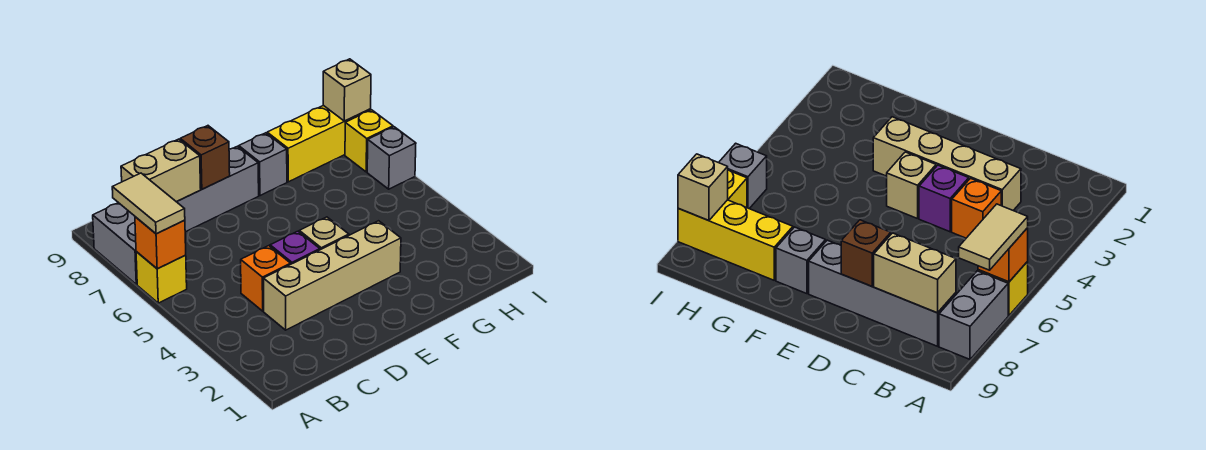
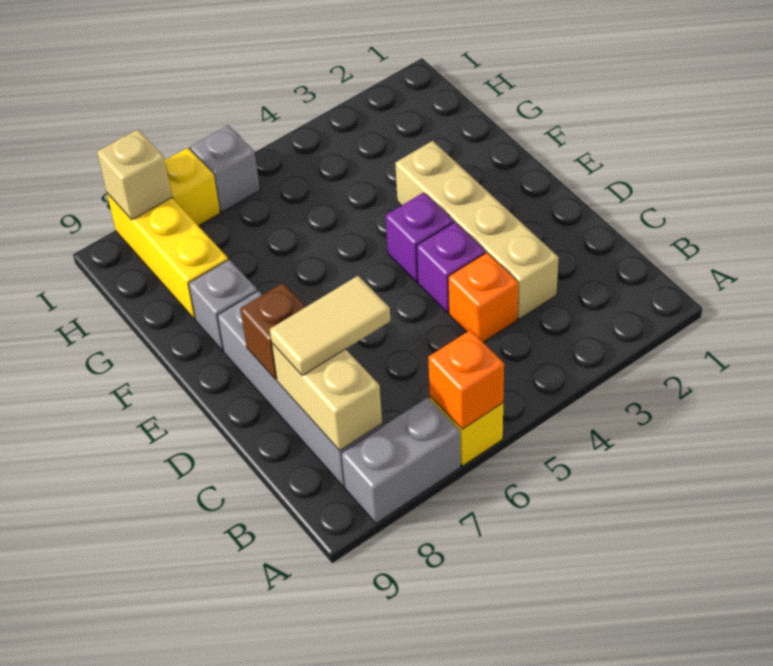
tan tile A6:A7 level 3 -> tan tile C7:C8 level 3
tan brick E4 level 1 -> purple brick E4 level 1

